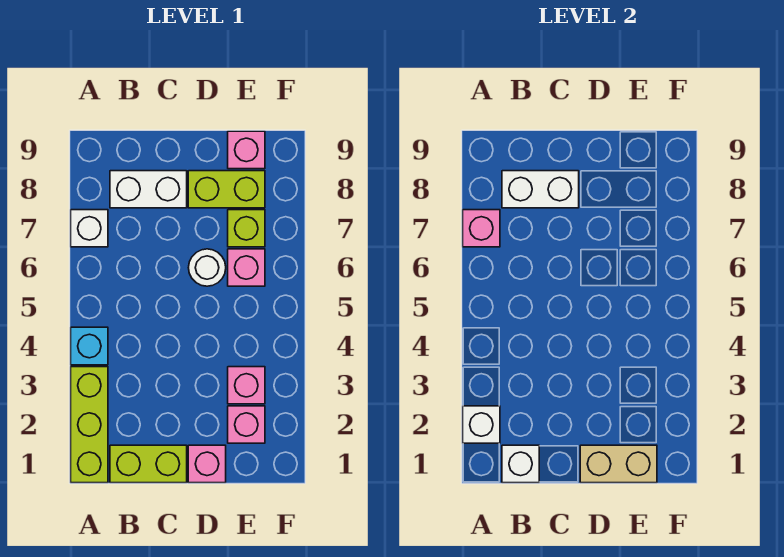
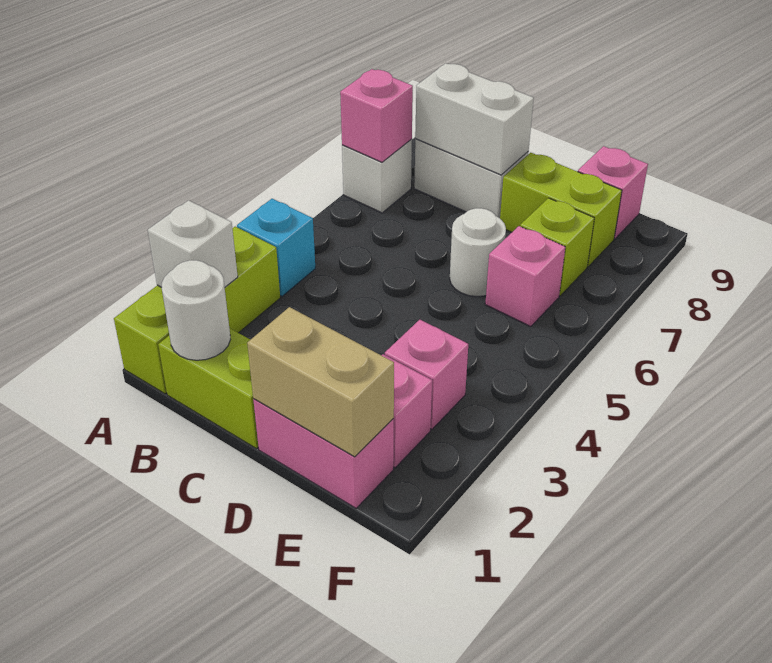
white brick B1 level 2 -> white round brick B1 level 2
pink brick D1 level 1 -> pink brick D1:E1 level 1

